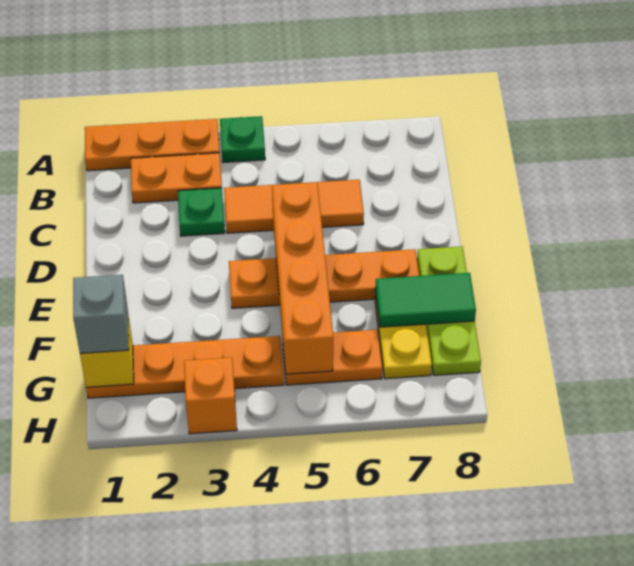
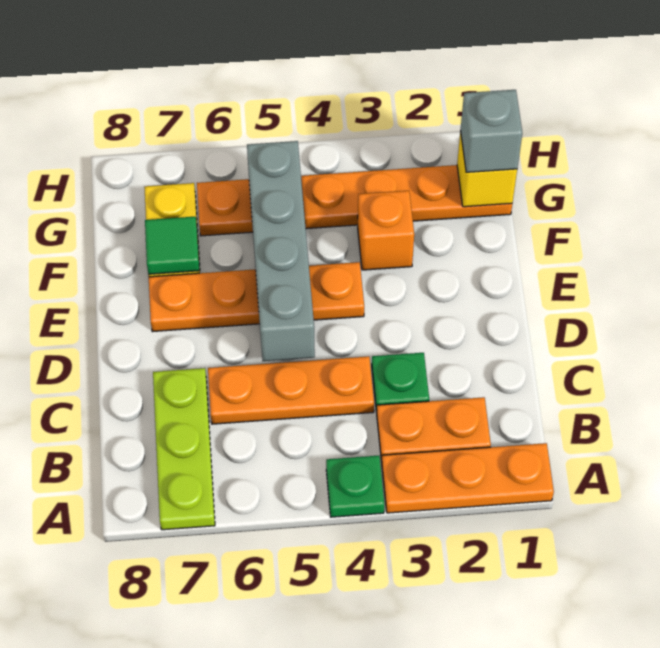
orange tile C4:C6 level 1 -> orange plate C4:C6 level 1
orange brick D5:G5 level 2 -> grey brick D5:G5 level 2
lime plate E8:G8 level 1 -> lime plate A7:C7 level 1
green tile F7:F8 level 2 -> green tile F7 level 2
orange brick H3 level 1 -> orange brick F3 level 1

